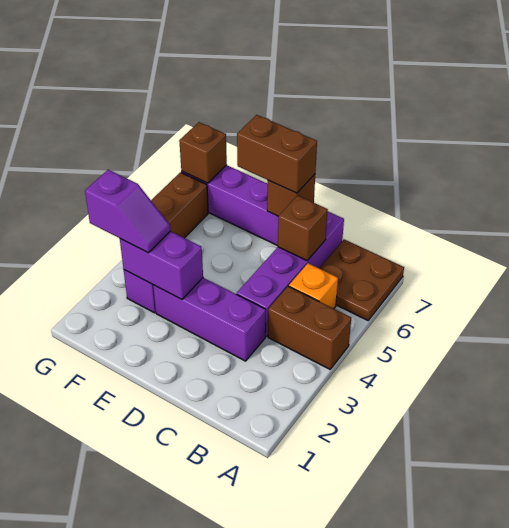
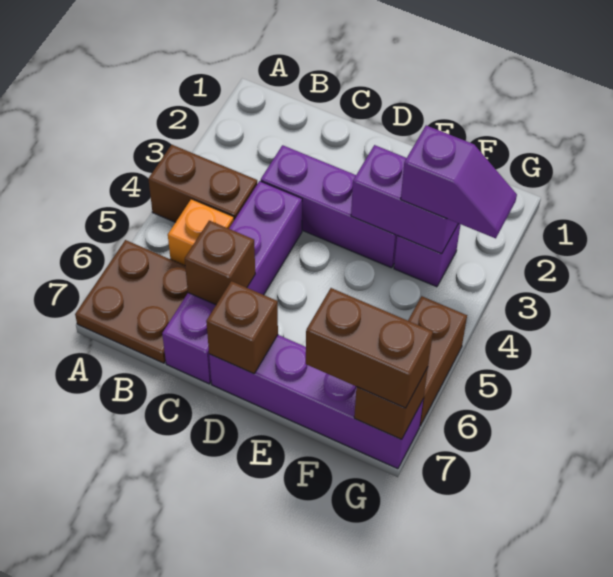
brown brick D7:E7 level 3 -> brown brick F7:G7 level 3
purple slope F3:G3 level 3 top G -> purple slope F3:G3 level 3 top F

